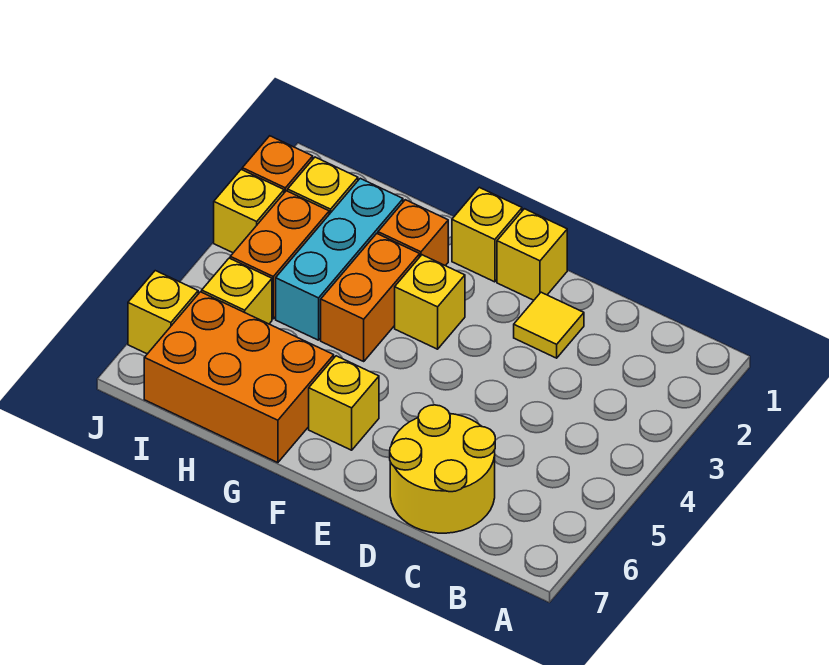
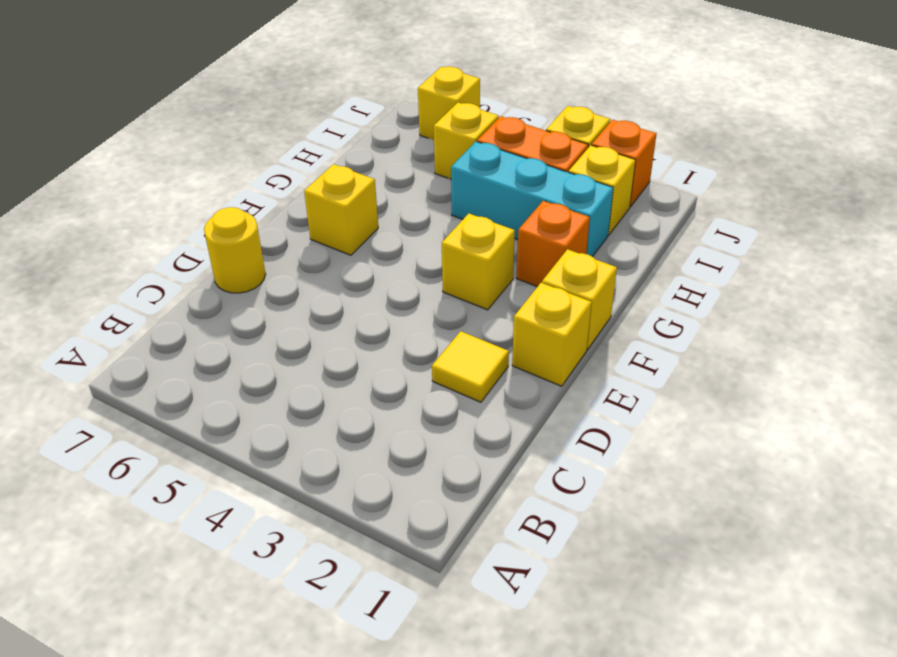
yellow round brick C6:D7 level 1 -> yellow round brick D7 level 1
orange brick G3:G4 level 1 -> none
orange brick G6:I7 level 1 -> none

